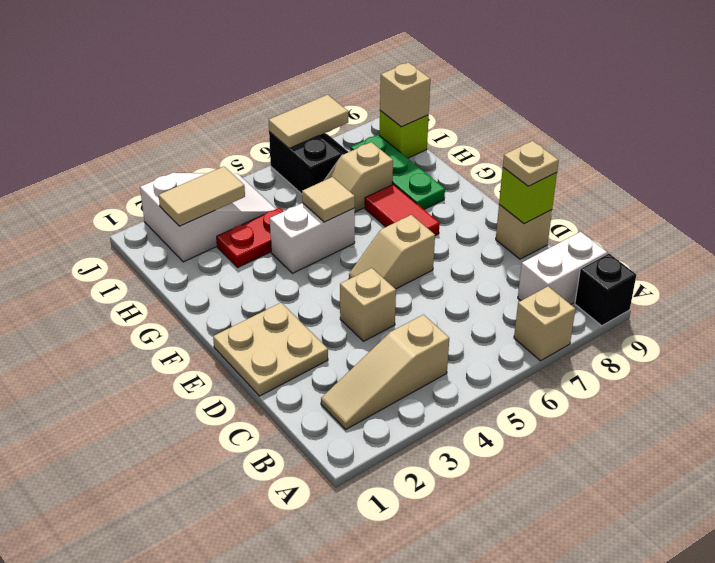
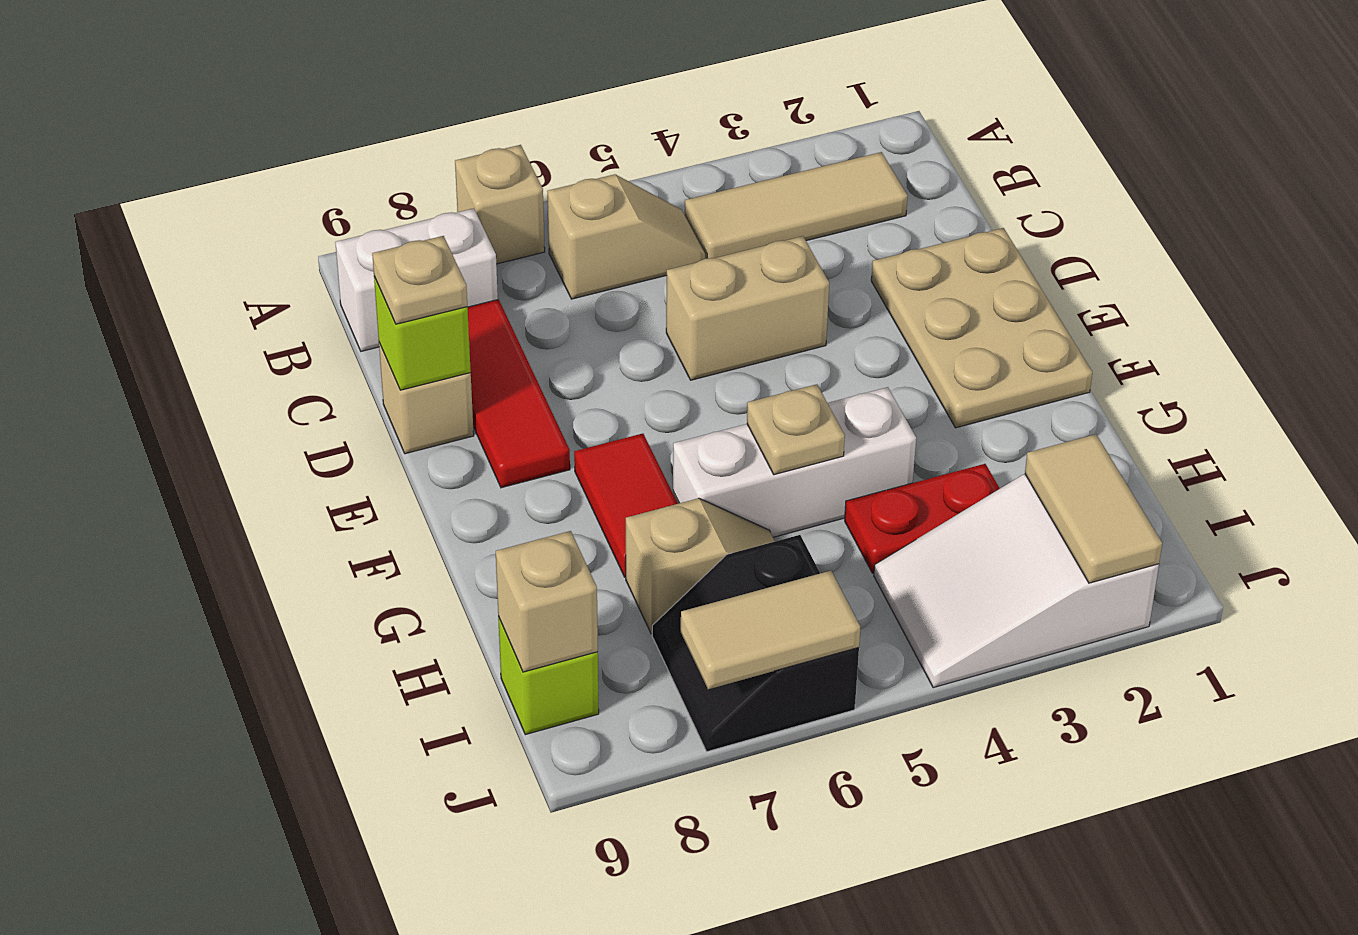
black brick A9 level 1 -> none
tan slope B2:B4 level 1 top 4 -> tan tile B2:B4 level 1
none -> red tile C8:E8 level 1
tan plate D1:E2 level 1 -> tan plate D1:F2 level 1
tan brick D4 level 1 -> tan brick D4:D5 level 1
tan slope E5:E6 level 1 top 6 -> tan slope B5:B6 level 1 top 6
white brick G4:G5 level 1 -> white brick G4:G6 level 1
tan tile G5 level 2 -> tan plate G5 level 2
green plate G8:I8 level 1 -> none
tan tile I2:I3 level 2 -> tan tile I2:J2 level 2

